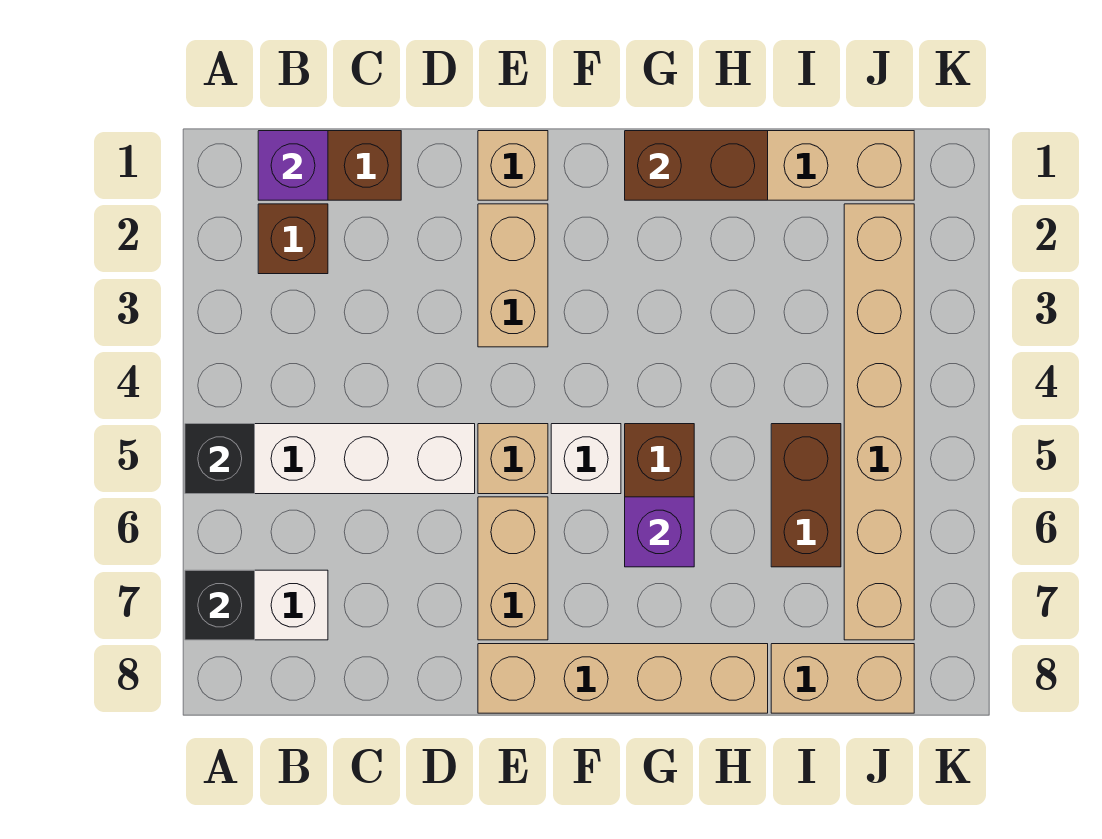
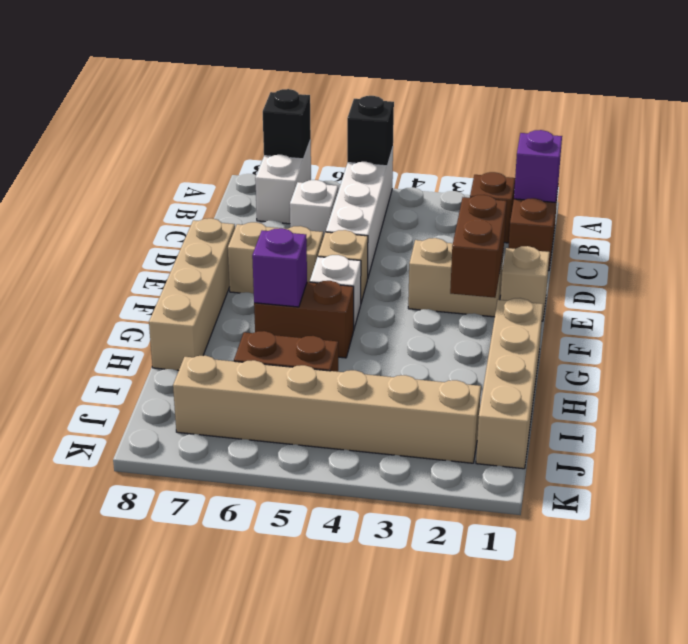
none -> white brick C6 level 1
brown brick G1:H1 level 2 -> brown brick E2:F2 level 2
tan brick I8:J8 level 1 -> none

